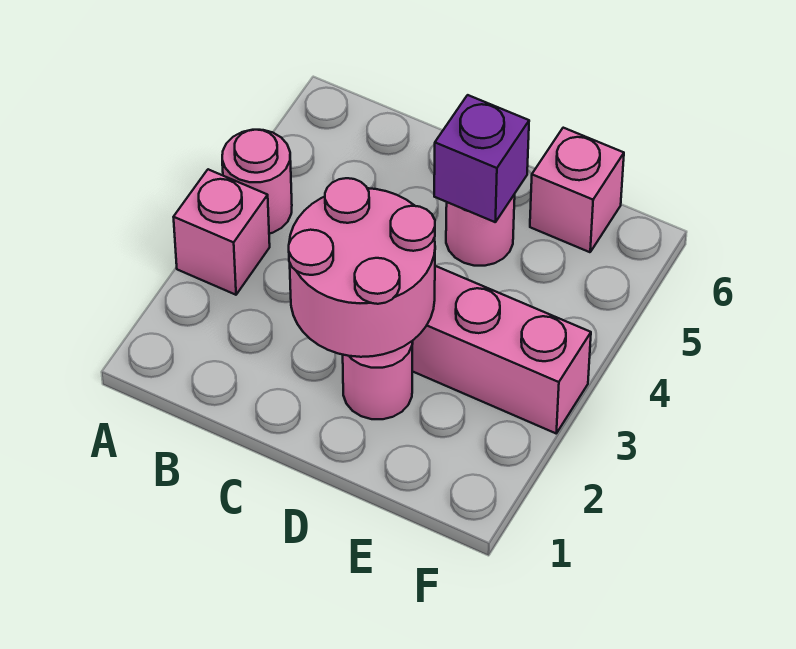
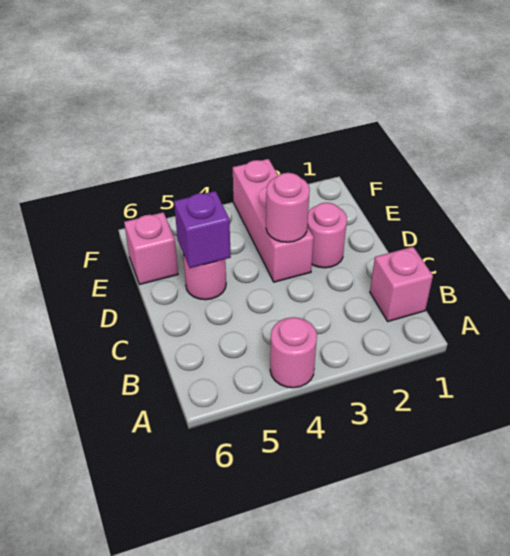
pink brick A3 level 1 -> pink brick B1 level 1
pink round brick C2:D3 level 2 -> pink round brick D3 level 2

